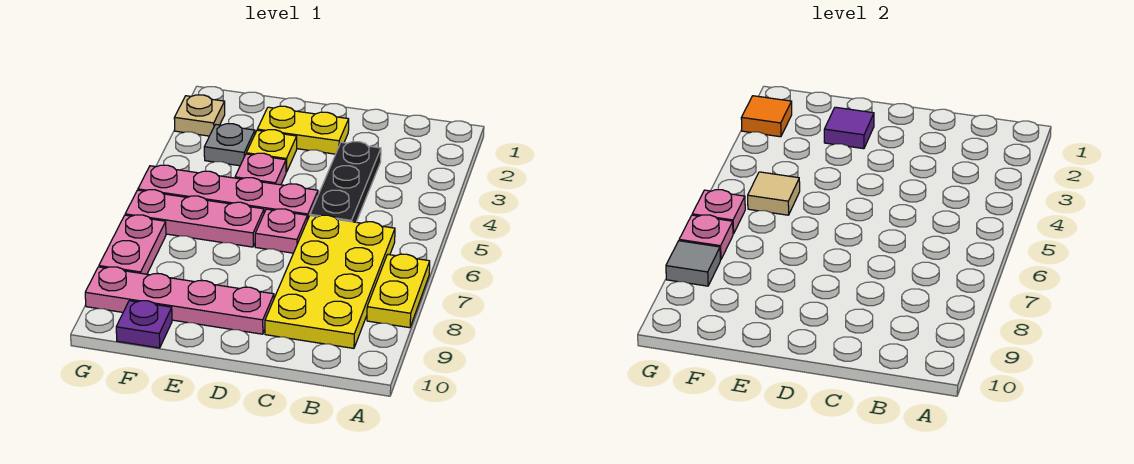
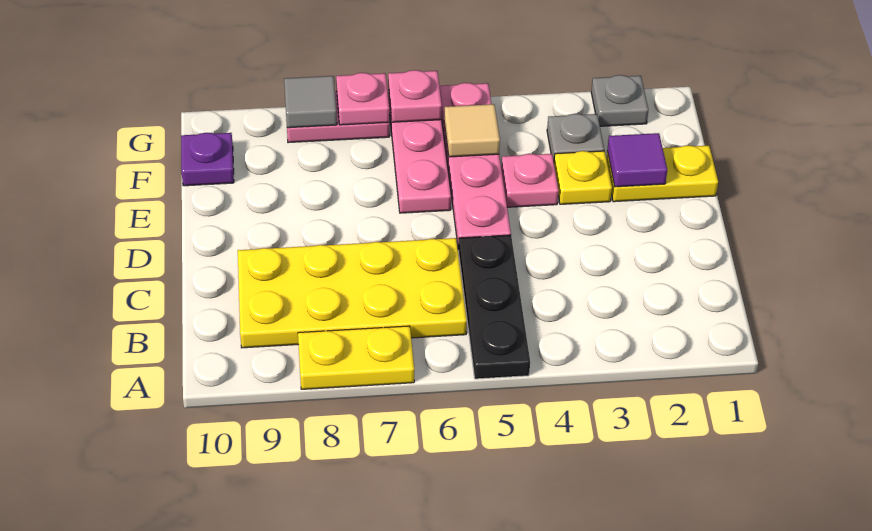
black plate C3:C5 level 1 -> black plate A5:C5 level 1
yellow plate D2:E2 level 1 -> yellow plate E1:E2 level 1
pink plate D6 level 1 -> none
pink plate D9:G9 level 1 -> none
tan plate G2 level 1 -> grey plate G2 level 1
orange tile G2 level 2 -> none

